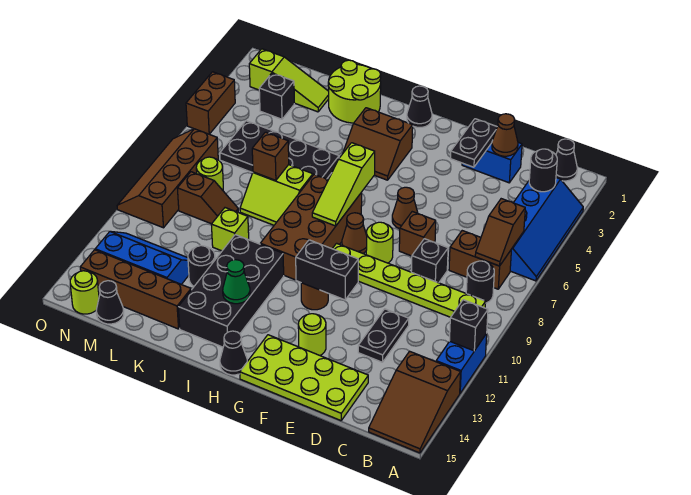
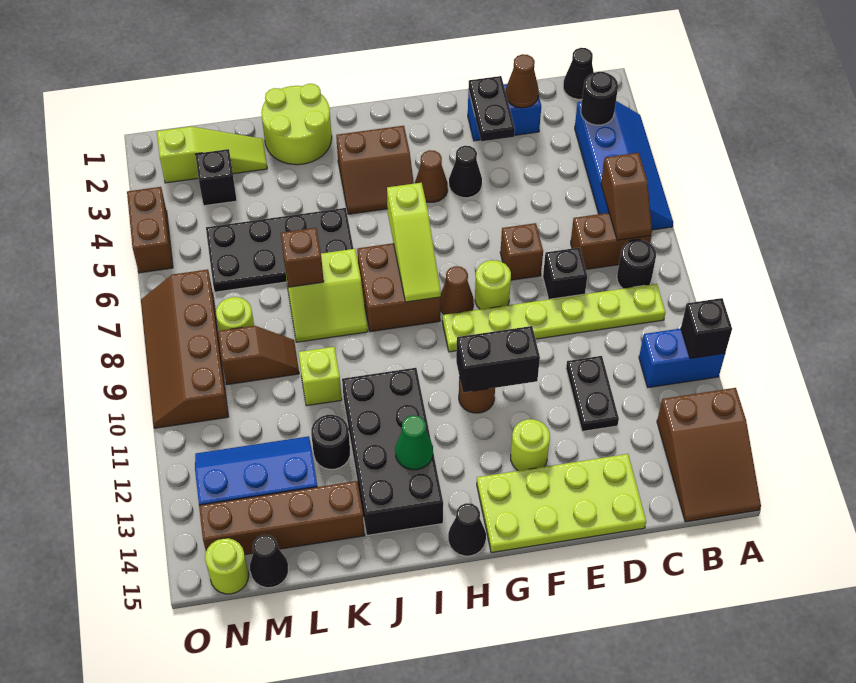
blue brick A11:A12 level 1 -> blue brick A11:B11 level 1
brown cone F6 level 1 -> brown cone G4 level 1
black cone H1 level 1 -> black cone F4 level 1
brown brick H7:I10 level 1 -> brown brick H7:I8 level 1

